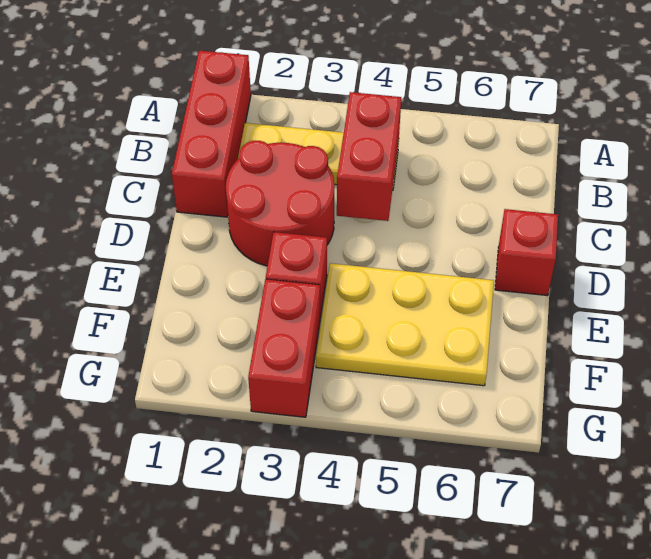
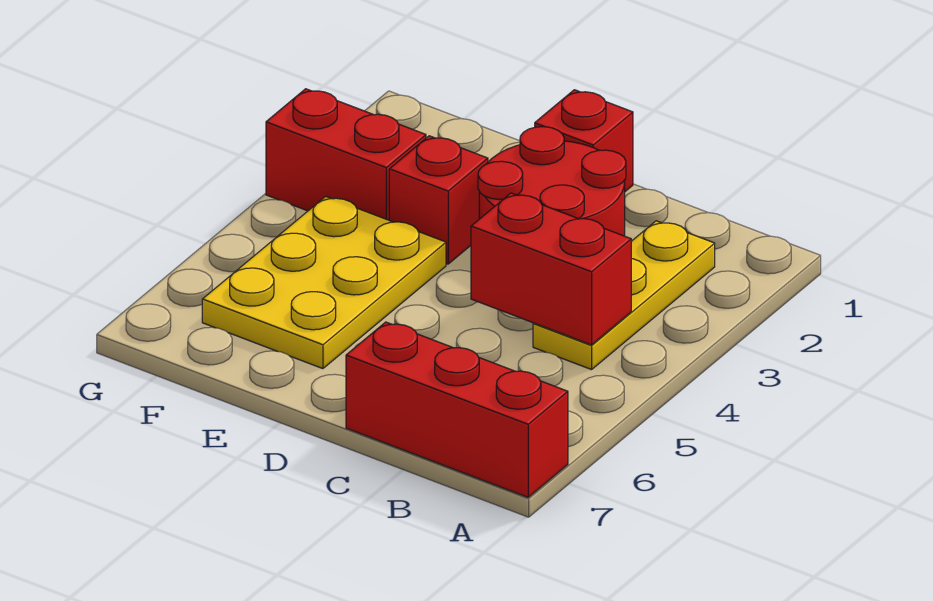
red brick A1:C1 level 1 -> red brick A7:C7 level 1
red brick D7 level 1 -> red brick D1 level 1

